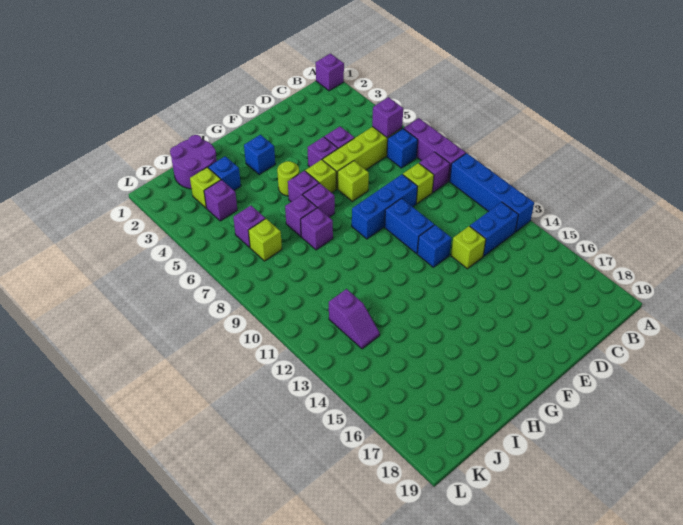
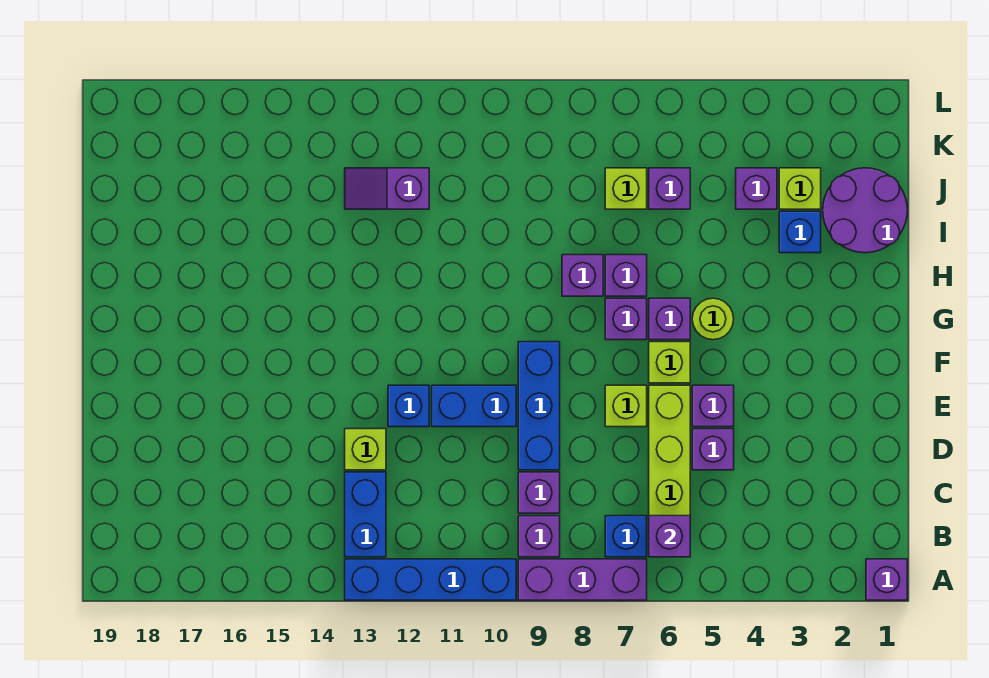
lime brick C9 level 1 -> purple brick C9 level 1
blue brick G3 level 1 -> none

